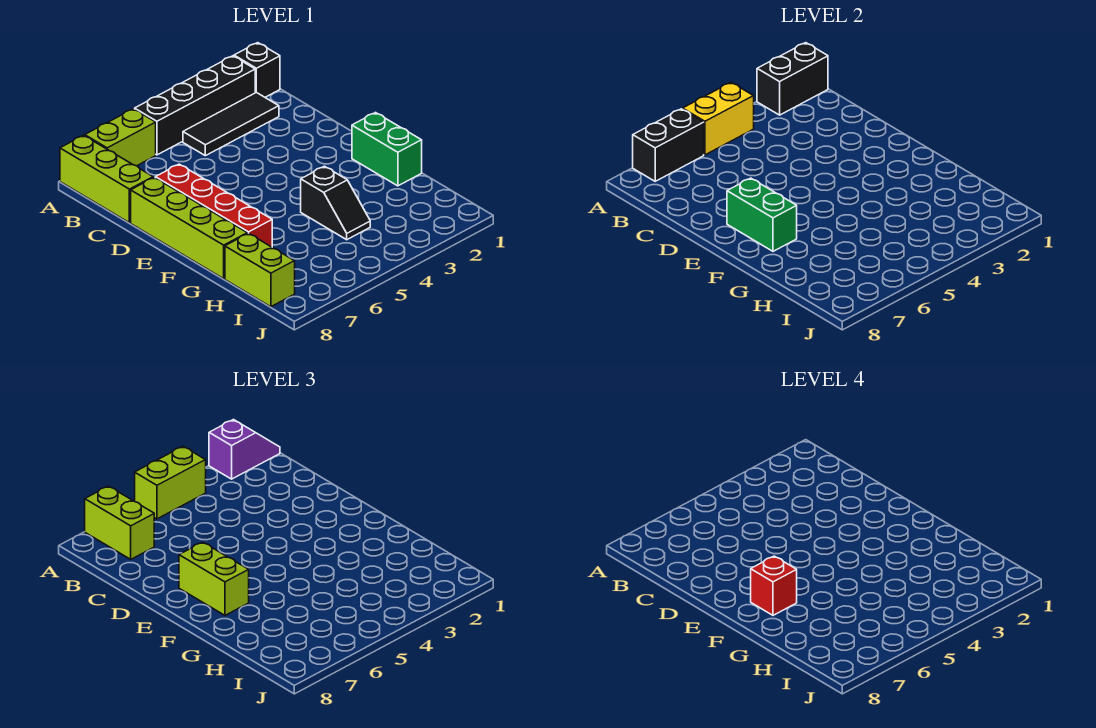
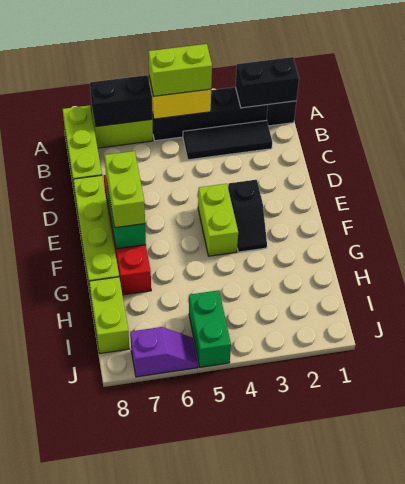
purple slope A1:A2 level 3 top 2 -> purple slope J6:J7 level 1 top 7
lime brick A7:B7 level 3 -> lime brick E4:F4 level 1
green brick F1:G1 level 1 -> green brick I5:J5 level 1
red brick F7 level 4 -> none
black slope G4:H4 level 1 top G -> black slope E3:F3 level 1 top E

